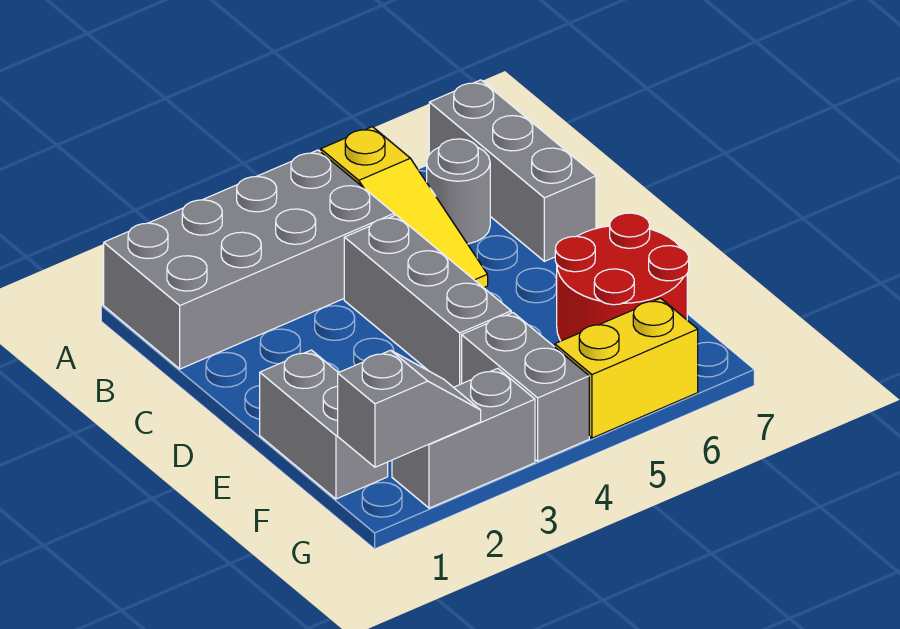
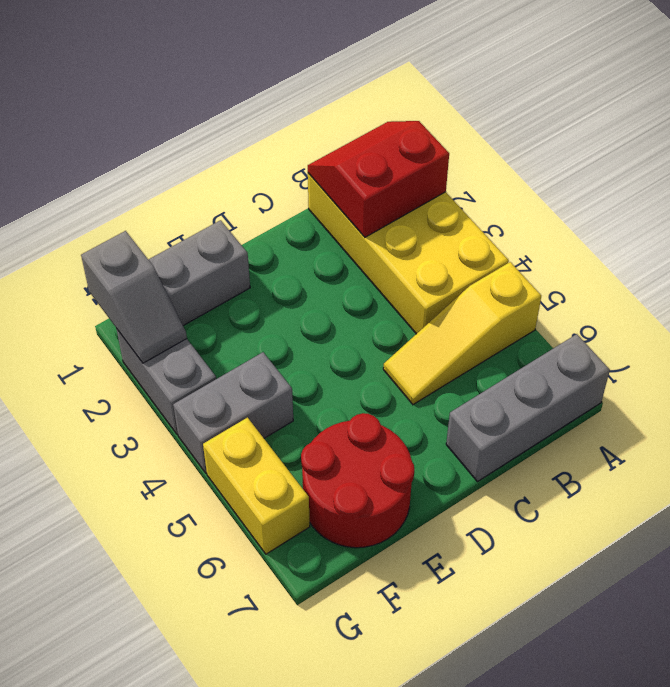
grey brick A1:B4 level 1 -> yellow brick A1:B4 level 1
none -> red slope A1:B2 level 2 top 2
grey round brick B6 level 1 -> none
grey brick C4:E4 level 1 -> none

